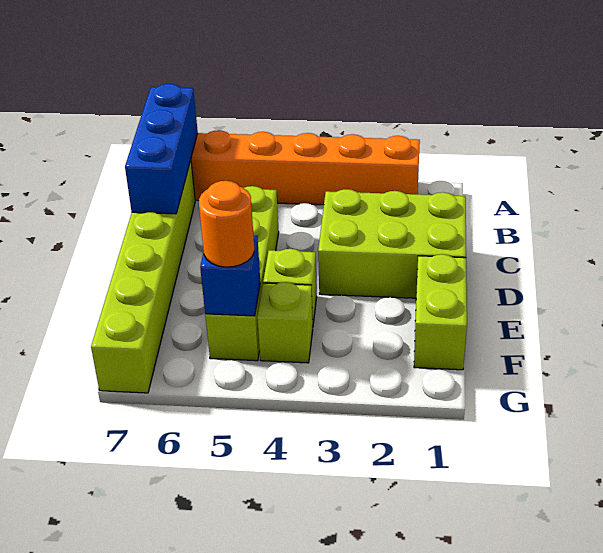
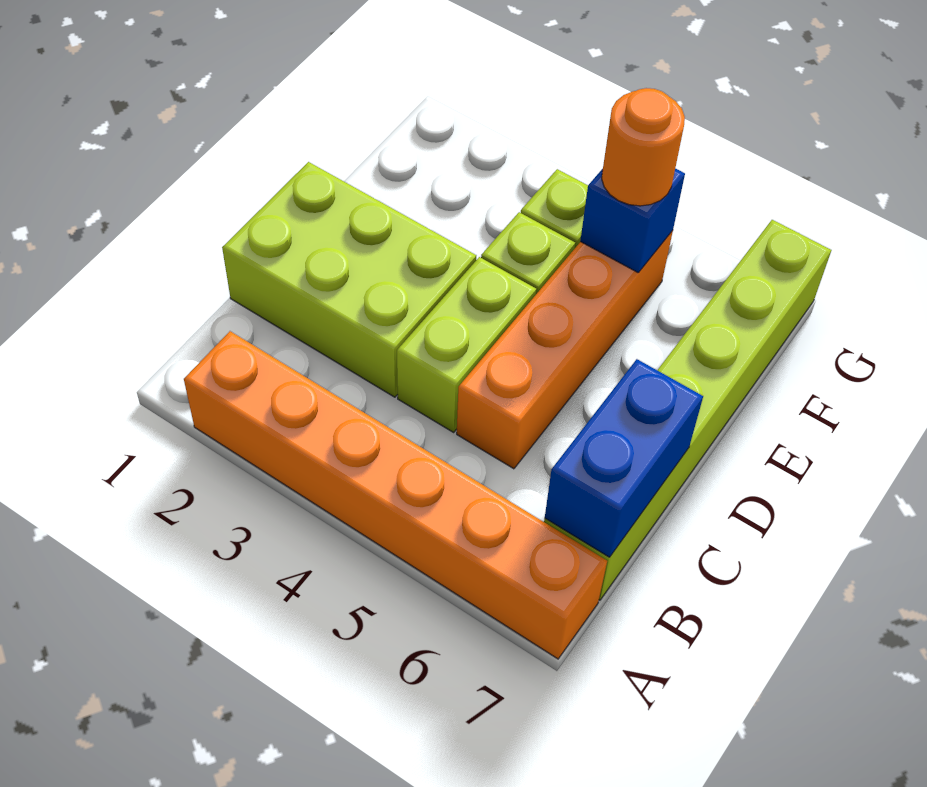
blue brick A7:C7 level 2 -> blue brick B7:C7 level 2
lime brick C5:F5 level 1 -> orange brick C5:F5 level 1
lime brick E1:F1 level 1 -> lime brick C4:D4 level 1

